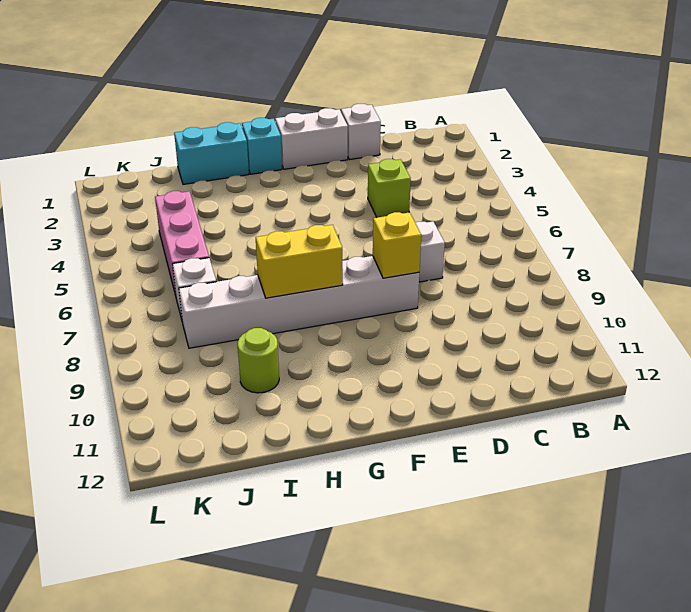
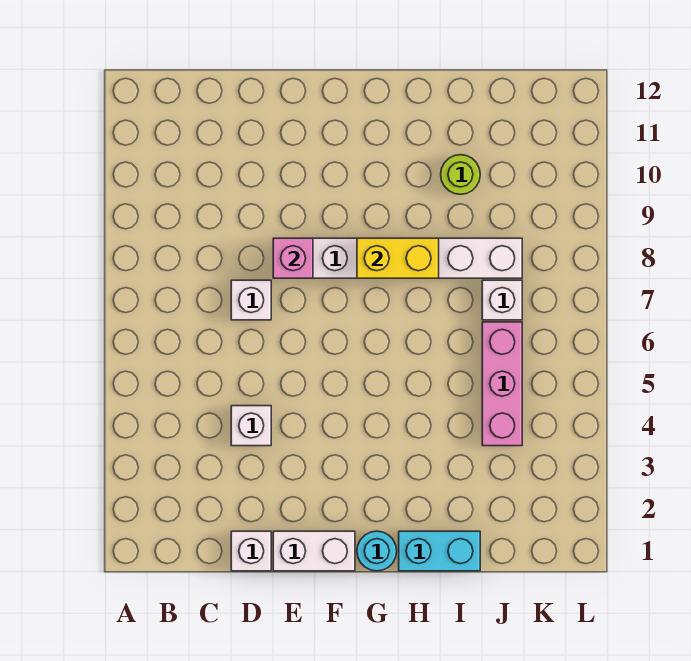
lime brick D4 level 1 -> white brick D4 level 1
yellow brick E8 level 2 -> pink brick E8 level 2
cyan brick G1 level 1 -> cyan round brick G1 level 1

